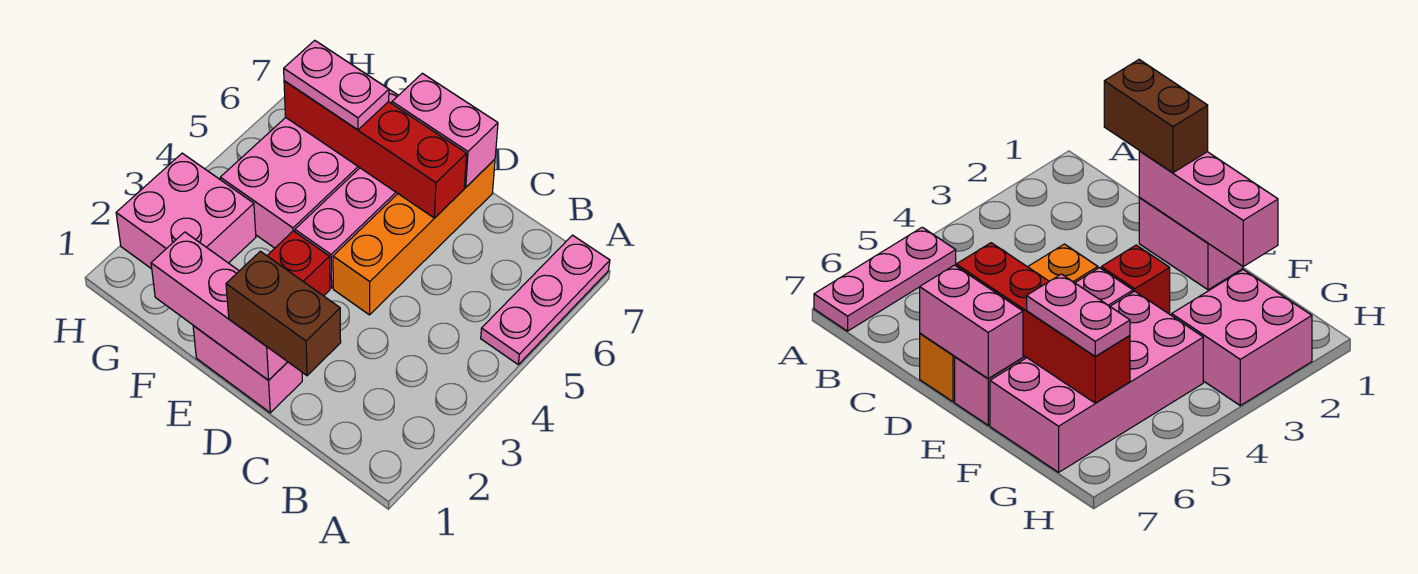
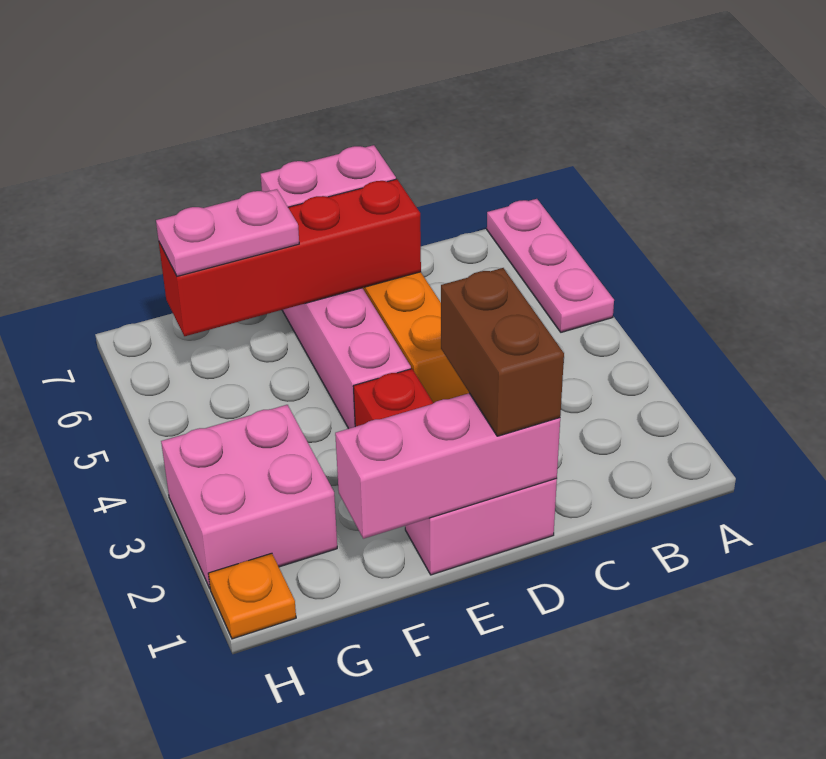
brown brick C1:D1 level 3 -> brown brick D1:D2 level 3
pink brick F4:G7 level 1 -> none
none -> orange plate H1 level 1

